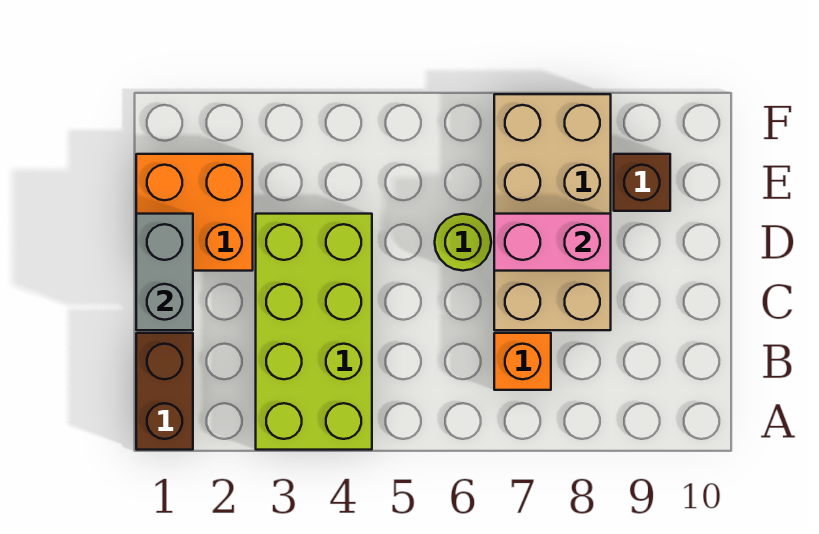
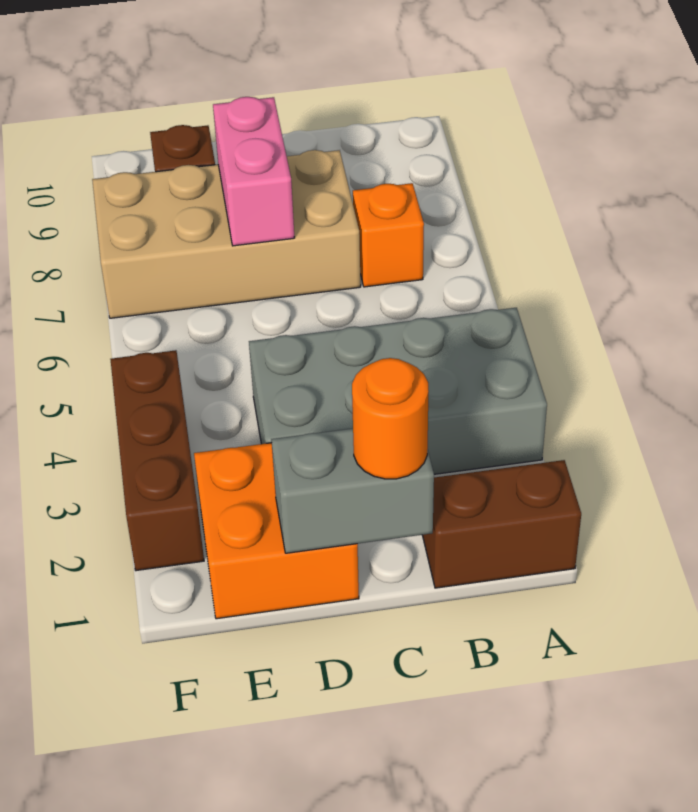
lime brick A3:D4 level 1 -> grey brick A3:D4 level 1
none -> orange round brick C1 level 3
lime round brick D6 level 1 -> none
none -> brown brick F2:F4 level 1

